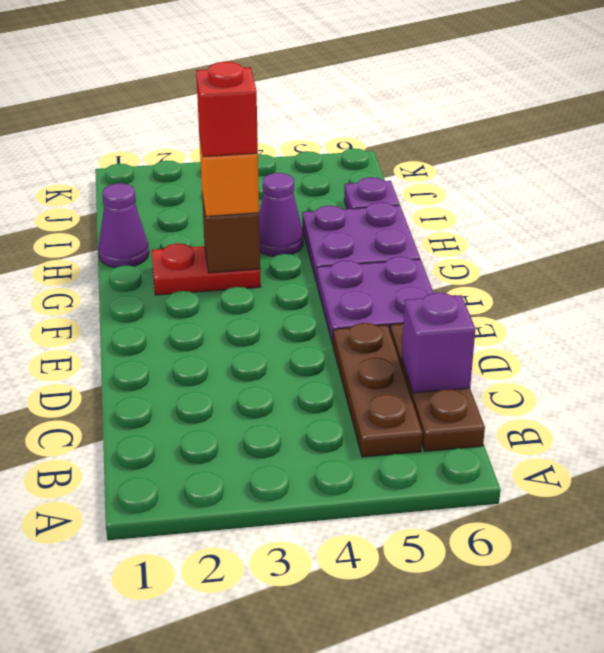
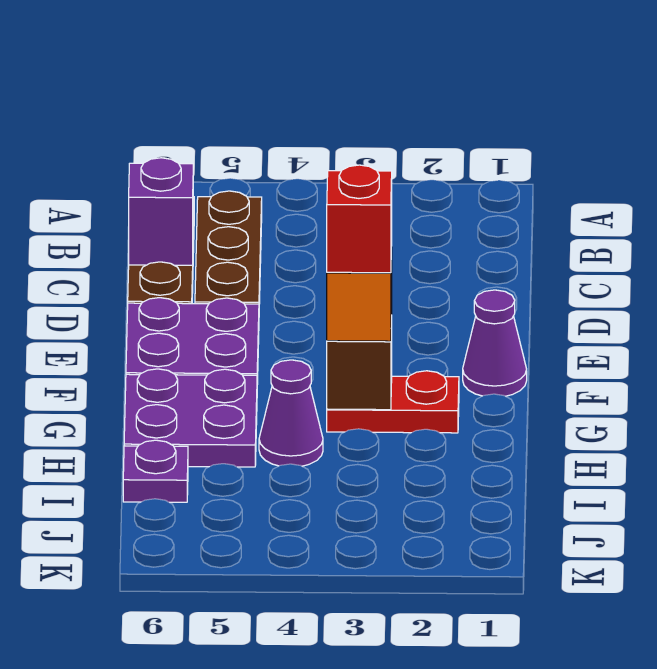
purple cone H1 level 1 -> purple cone F1 level 1

